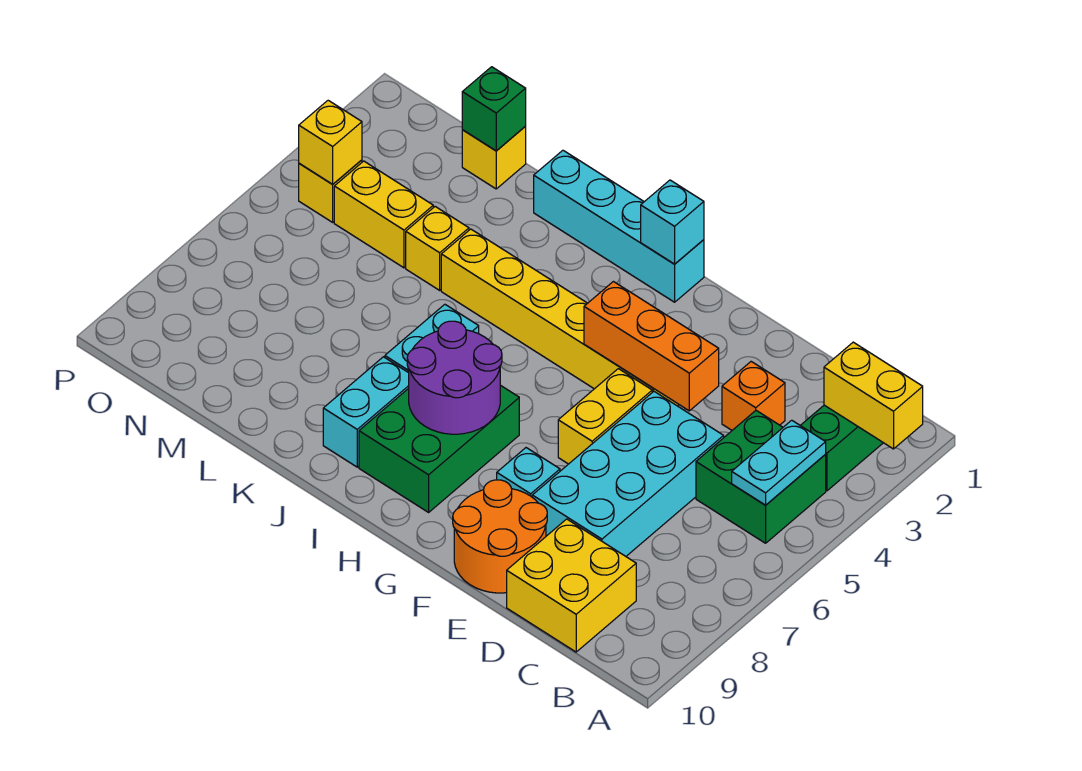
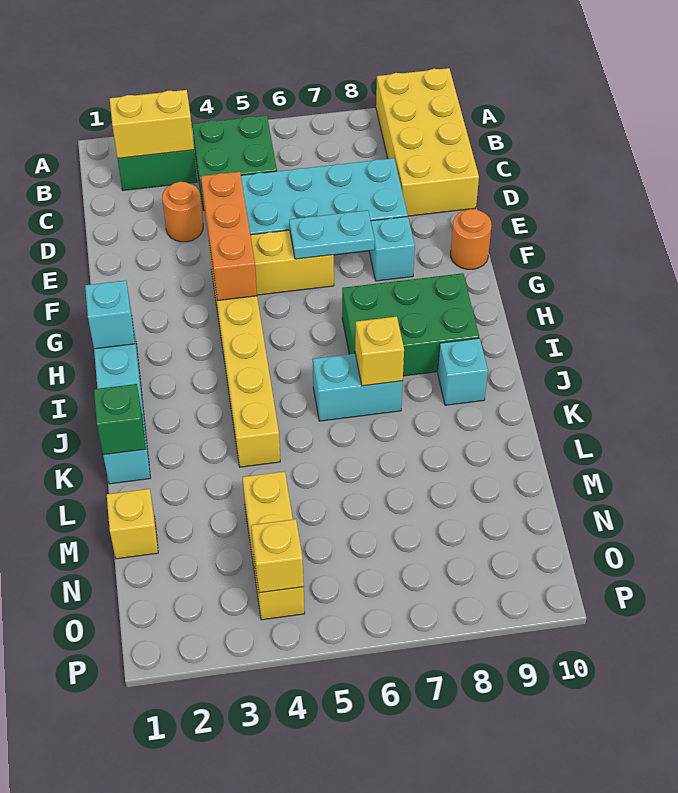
yellow brick A2:B2 level 2 -> yellow brick B2:B3 level 2
cyan plate B4:B5 level 2 -> cyan plate F6:F7 level 2
yellow brick C9:D10 level 1 -> yellow brick A9:D10 level 1
orange brick D3 level 1 -> orange round brick D3 level 1
orange round brick E9:F10 level 1 -> orange round brick F10 level 1
purple round brick H7:I8 level 2 -> none
cyan brick J8:J9 level 1 -> cyan brick J9 level 1
yellow brick L4 level 1 -> yellow brick J7 level 2
green brick M1 level 2 -> green brick K1 level 2

